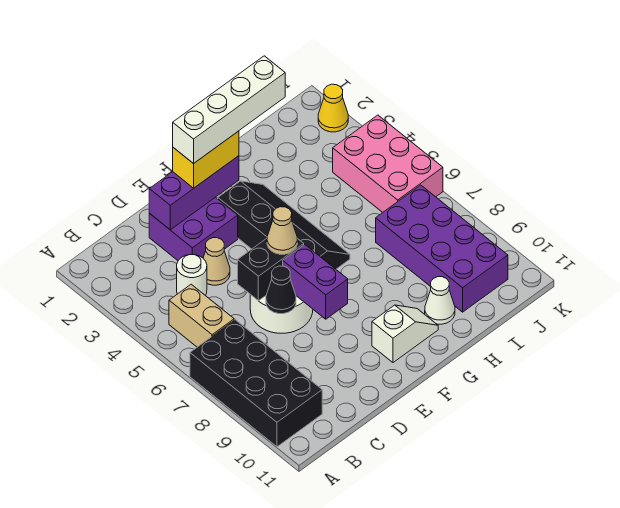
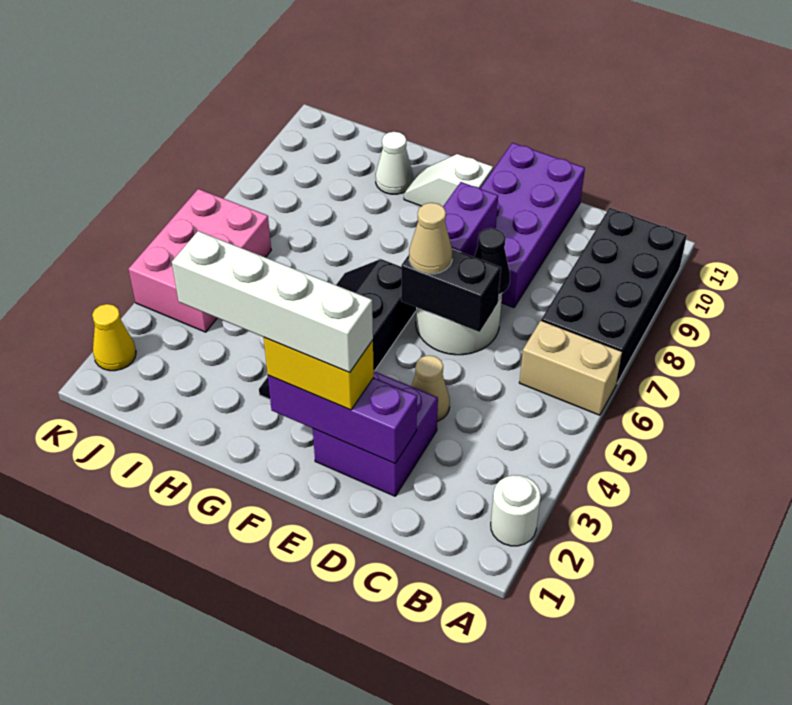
tan brick B5:B6 level 1 -> tan brick A6:B6 level 1
white round brick C4 level 1 -> white round brick A2 level 1
purple brick I7:J10 level 1 -> purple brick D8:E11 level 1

